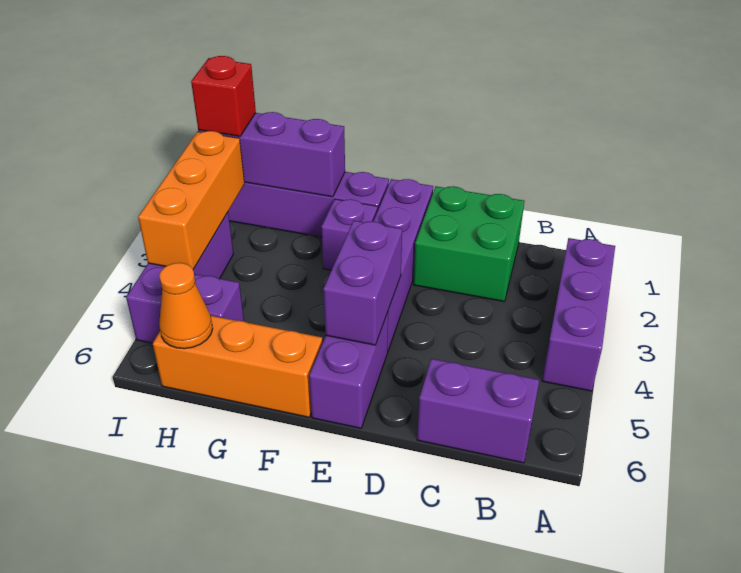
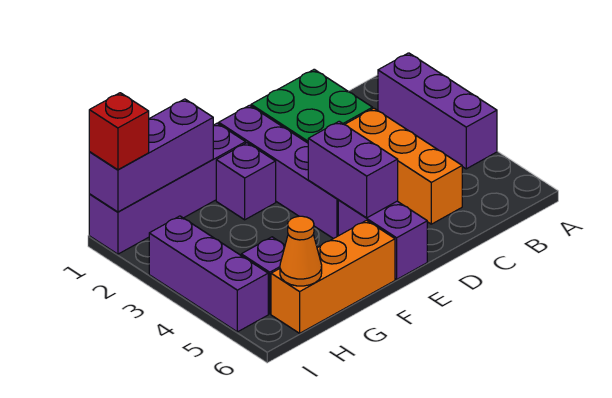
purple brick B6:C6 level 1 -> none
orange brick I2:I4 level 2 -> orange brick C3:C5 level 1

